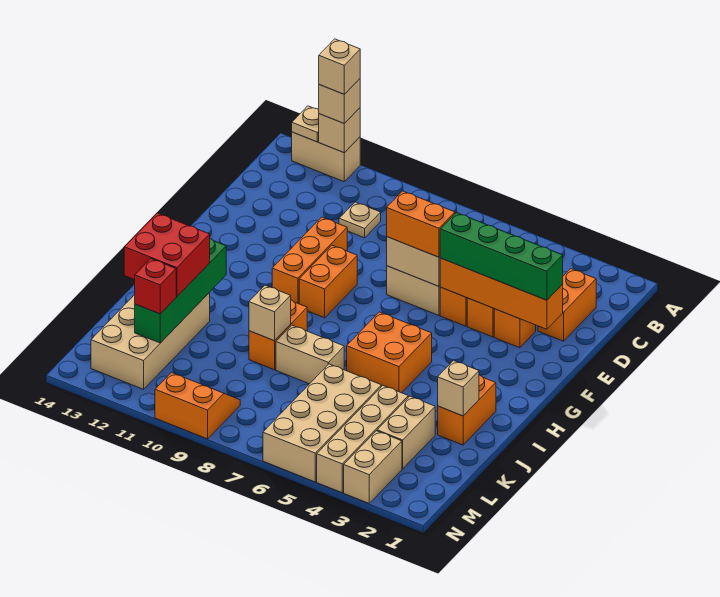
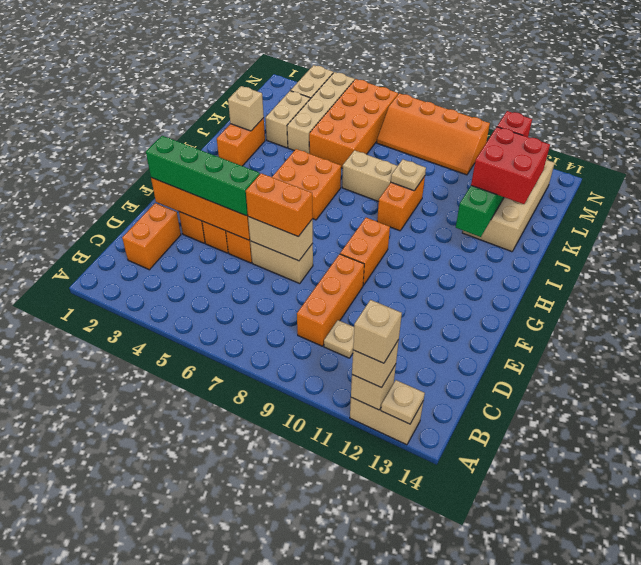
orange brick E10:G10 level 1 -> orange brick C9:E9 level 1
tan brick J9 level 2 -> tan plate J9 level 2
tan brick K5:N6 level 1 -> orange brick K5:N6 level 1
orange slope M9:N10 level 1 top N -> orange slope M7:N10 level 1 top N

